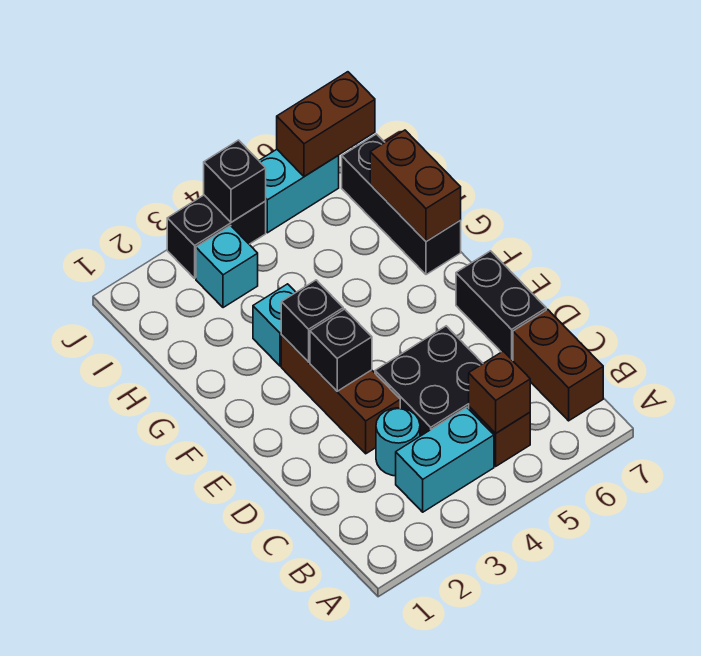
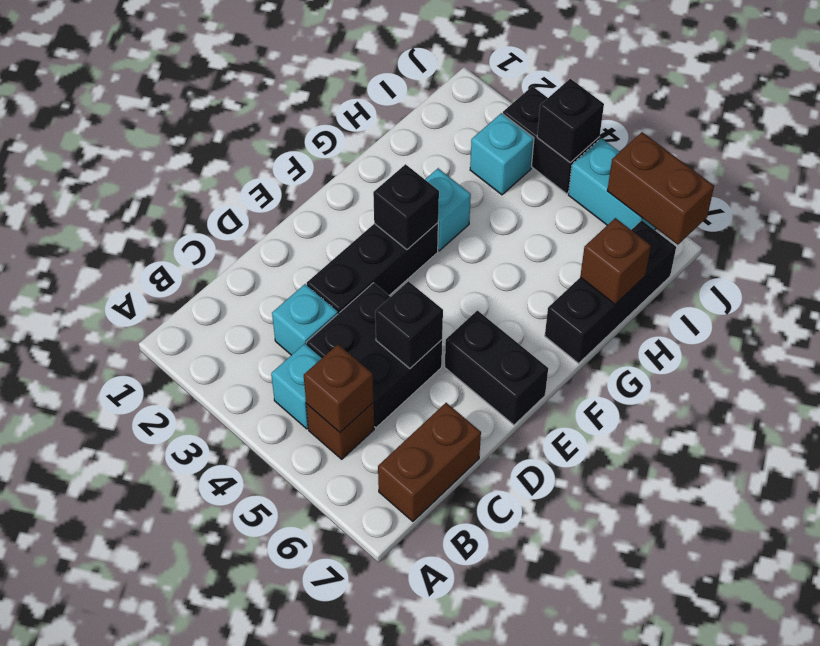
cyan brick B3:B4 level 1 -> cyan brick B4 level 1
cyan round brick C3 level 1 -> cyan brick C3 level 1
brown brick D3:F3 level 1 -> black brick D3:F3 level 1
black brick D7:E7 level 1 -> black brick E6:E7 level 1
black brick E3 level 2 -> black brick D5 level 2
brown brick G7:H7 level 2 -> brown brick H7 level 2

